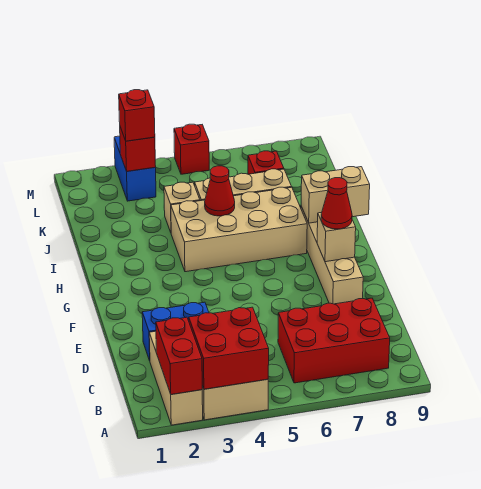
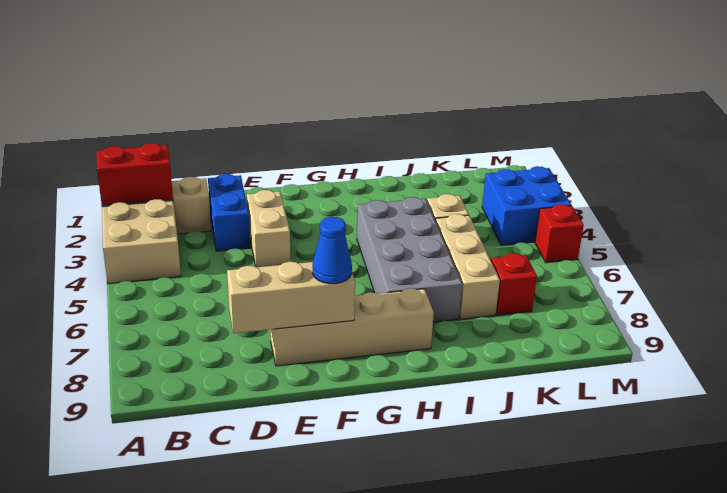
red brick A3:B4 level 2 -> none
red brick B6:C8 level 1 -> none
tan brick F8 level 2 -> tan brick D8:F8 level 2
red cone F8 level 3 -> blue cone F8 level 3
tan brick H4:I7 level 1 -> grey brick H4:I7 level 1
tan brick H8:H9 level 2 -> tan brick E3:E4 level 1
red cone I5 level 2 -> none
blue brick L3:M3 level 1 -> blue brick L3:M4 level 1
red brick L3 level 2 -> none
red brick L3 level 3 -> none

